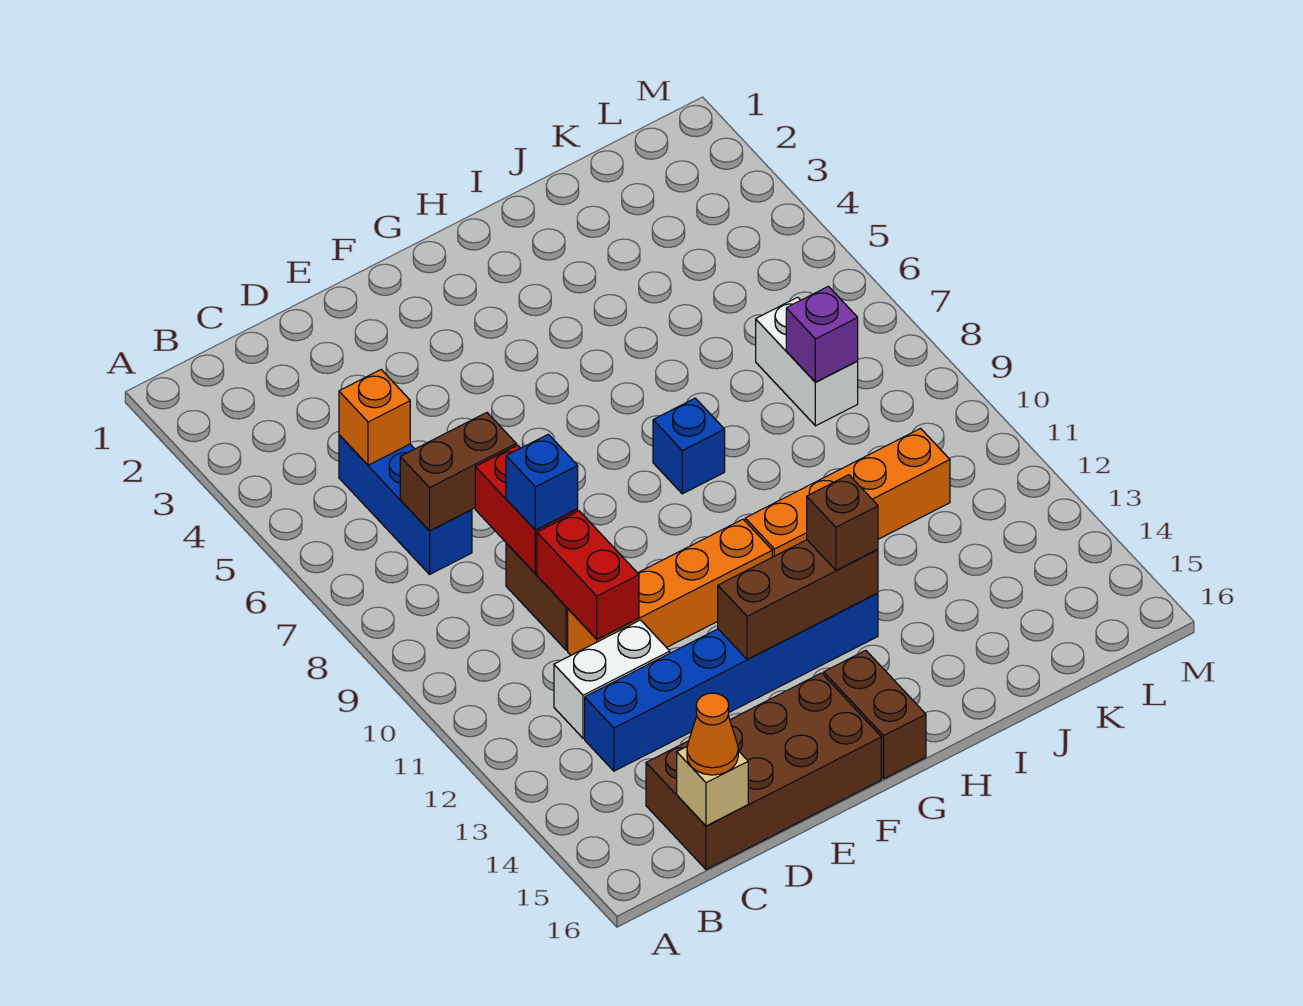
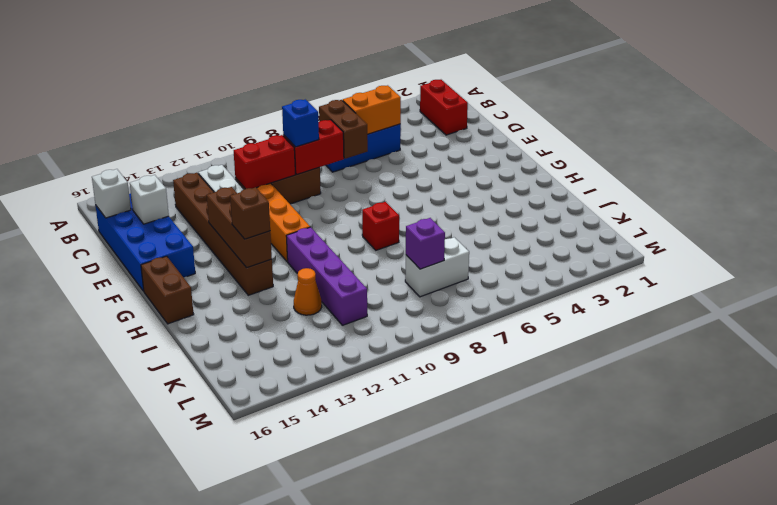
none -> red brick B2:C2 level 1
orange brick C5 level 2 -> orange brick C5:C6 level 2
blue brick C13:H13 level 1 -> brown brick C13:H13 level 1
brown brick C15:F16 level 1 -> blue brick C15:F16 level 1
tan brick C16 level 2 -> white brick C16 level 2
orange cone C16 level 3 -> orange cone J12 level 1
none -> white brick D15 level 2
brown brick G15:G16 level 1 -> brown brick G16:H16 level 1
blue brick H8 level 1 -> red brick H8 level 1
orange brick H11:K11 level 1 -> purple brick H11:K11 level 1

